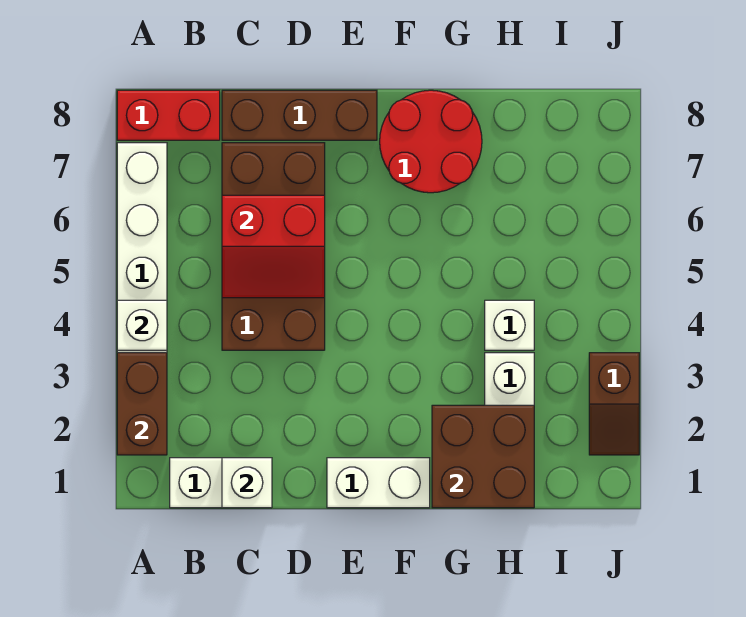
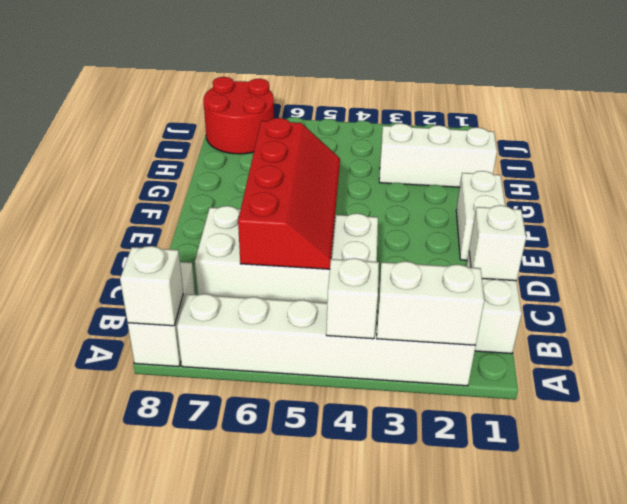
brown brick A2:A3 level 2 -> white brick A2:A3 level 2
red brick A8:B8 level 1 -> white brick A8:B8 level 1
brown brick C4:D7 level 1 -> white brick C4:D7 level 1
red slope C5:D6 level 2 top 6 -> red slope C5:F6 level 2 top 6
brown brick C8:E8 level 1 -> none
red round brick F7:G8 level 1 -> red round brick I7:J8 level 1
brown brick G1:H2 level 2 -> none
white brick H4 level 1 -> white brick A8 level 2
brown slope J2:J3 level 1 top 3 -> none

